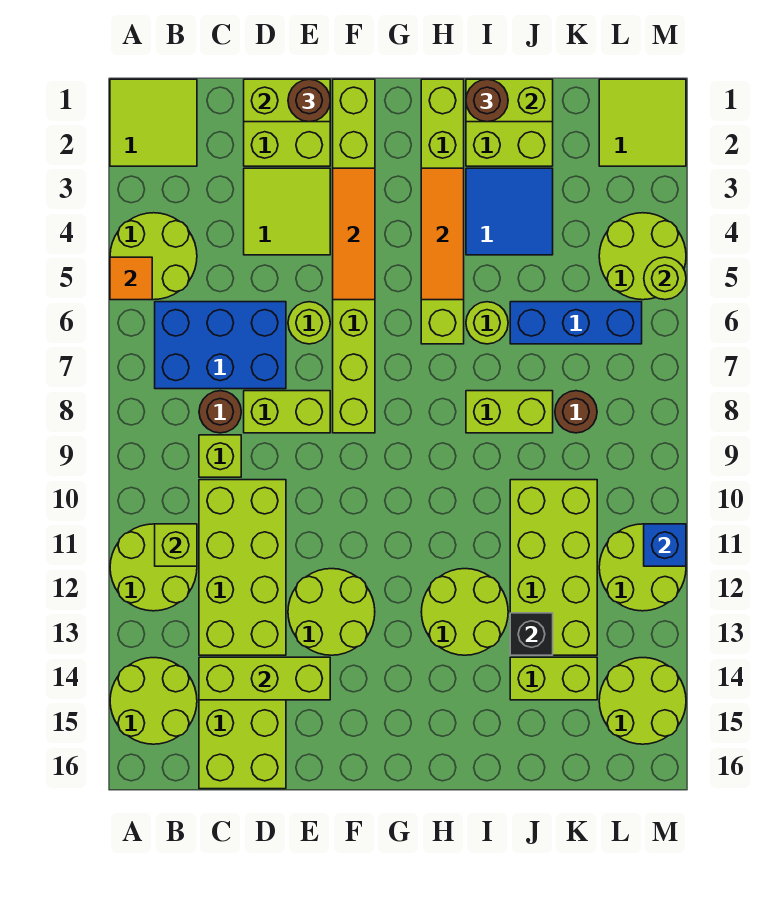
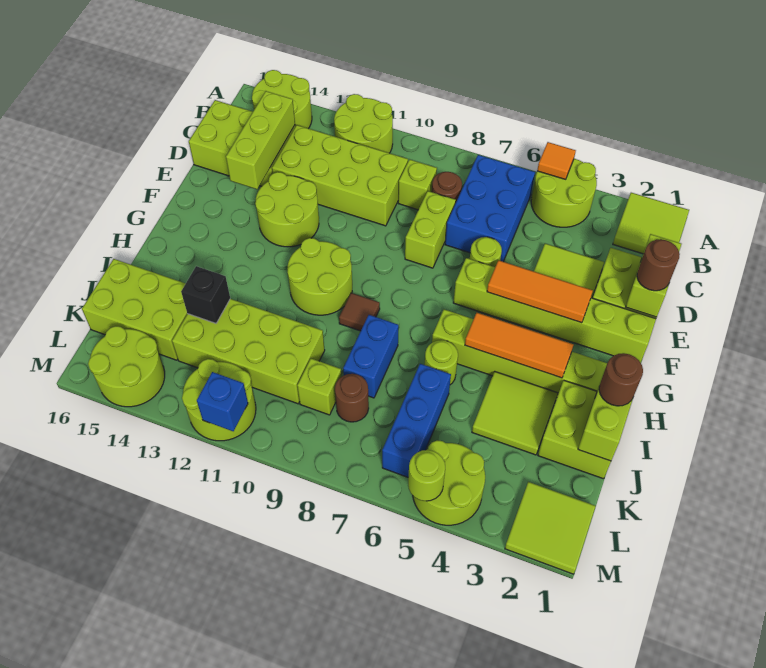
lime brick B11 level 2 -> lime brick K9 level 1
lime brick F1:F8 level 1 -> lime brick F1:F6 level 1
none -> brown tile H9 level 1
lime round brick H12:I13 level 1 -> lime round brick G10:H11 level 1
blue tile I3:J4 level 1 -> lime tile I3:J4 level 1
lime brick I8:J8 level 1 -> blue brick I8:J8 level 1
lime brick J14:K14 level 1 -> lime brick J14:K16 level 1

